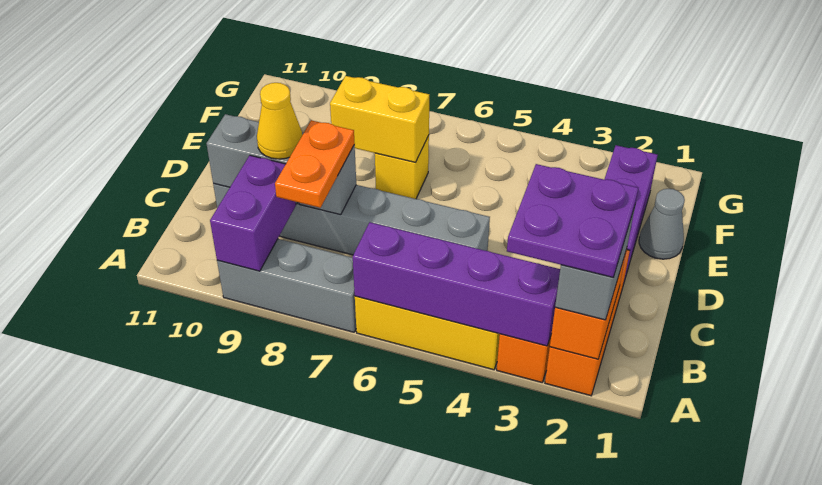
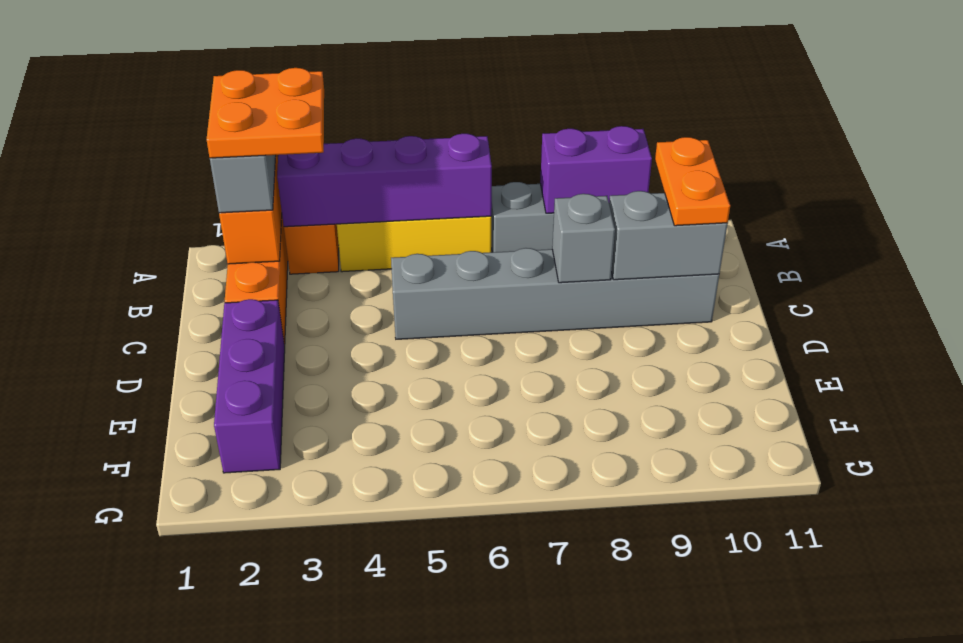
purple plate A2:B3 level 4 -> orange plate A2:B3 level 4
purple brick A9:B9 level 2 -> purple brick A8:A9 level 2
orange plate B8:C8 level 3 -> orange plate B10:C10 level 3
yellow cone C9 level 3 -> none
grey cone E1 level 1 -> none
yellow brick E7 level 1 -> none
yellow brick E7:E8 level 2 -> none

